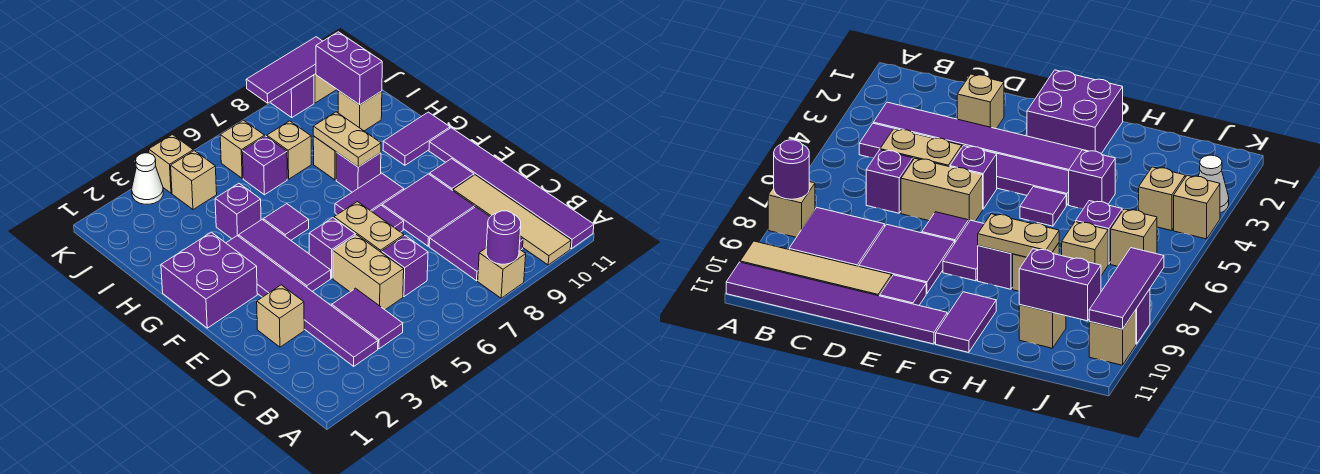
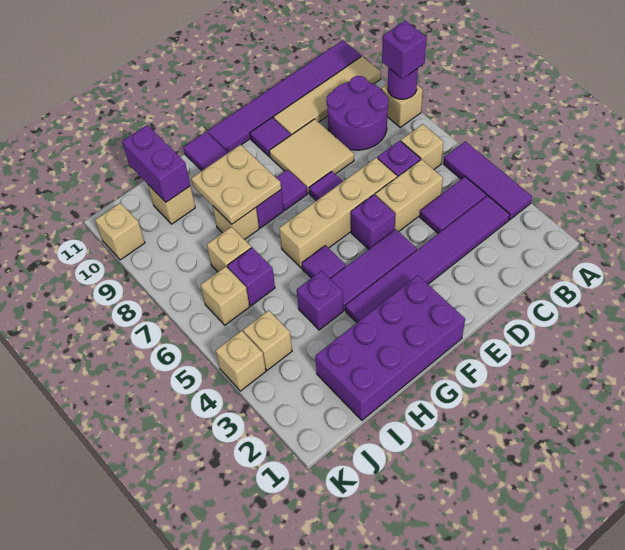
purple tile B8:C9 level 1 -> purple round brick B8:C9 level 1
tan brick D2 level 1 -> tan brick B6 level 1
tan brick D6:E6 level 1 -> tan brick D6:G6 level 1
purple tile D8:E9 level 1 -> tan tile D8:E9 level 1
purple brick F1:G2 level 1 -> purple brick F1:I2 level 1
purple tile F7:F8 level 1 -> purple tile F8 level 1
tan plate G8:H8 level 2 -> tan plate G8:H9 level 2
purple brick I10:J10 level 2 -> purple brick I10:I11 level 2
white cone K3 level 1 -> none
purple tile K8:K10 level 2 -> purple tile A3:A5 level 1
purple brick K9 level 1 -> purple brick A8 level 3

